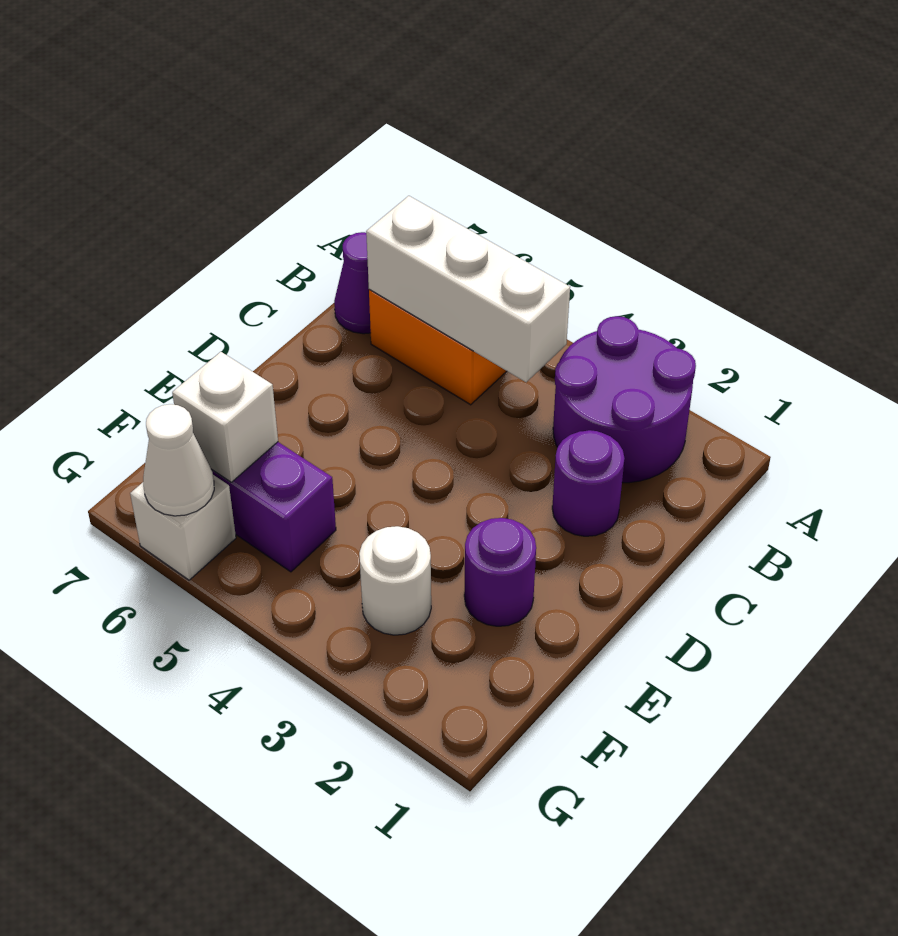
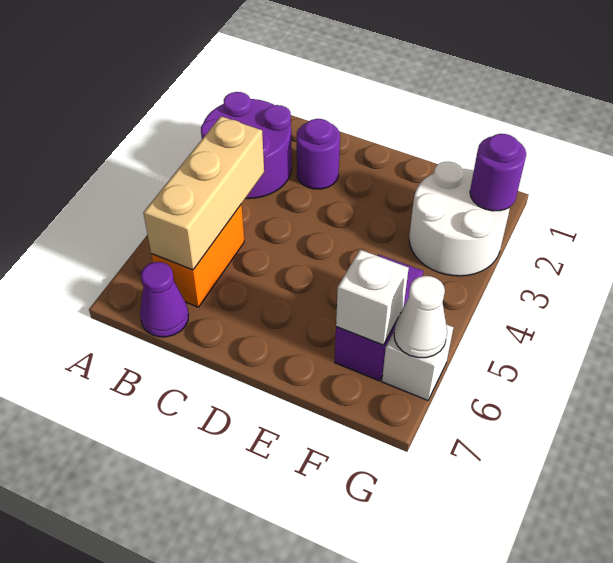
white brick B4:B6 level 2 -> tan brick B4:B6 level 2
purple round brick E2 level 1 -> purple round brick G2 level 2
white round brick F3 level 1 -> white round brick F2:G3 level 1

